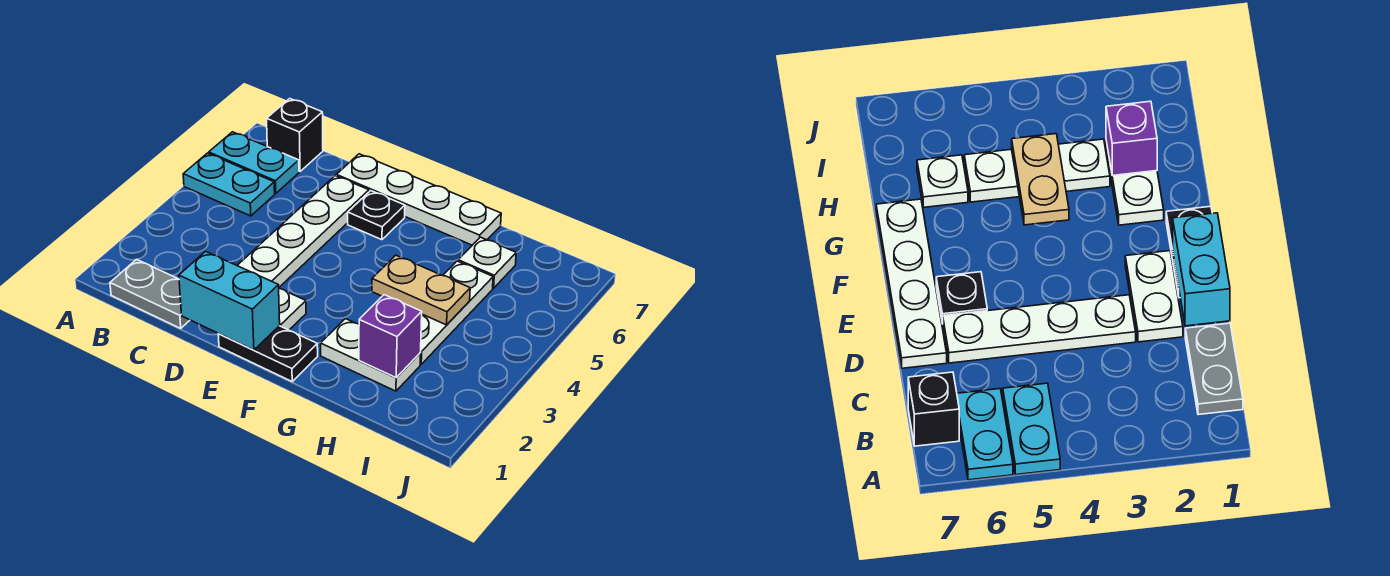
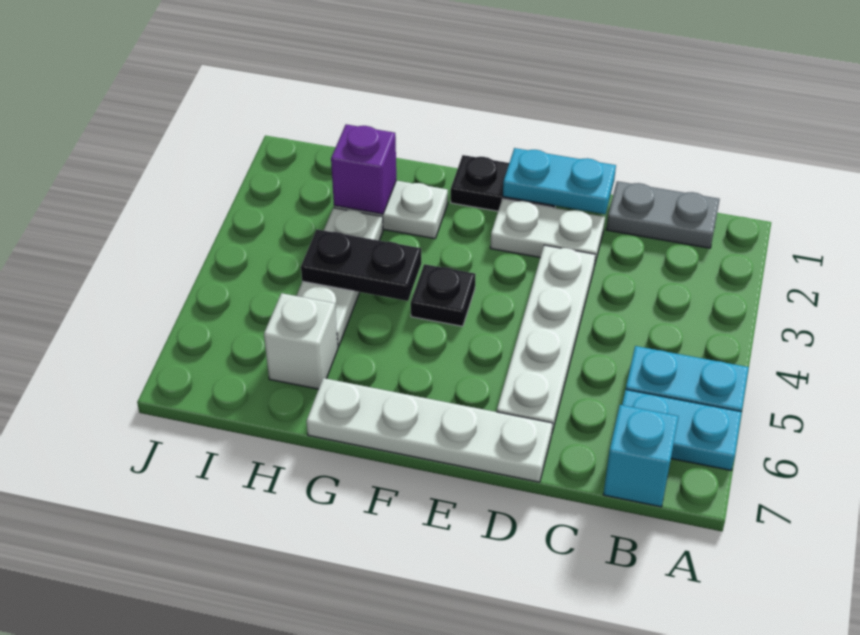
black brick B7 level 1 -> cyan brick B7 level 1
cyan brick D1:E1 level 2 -> cyan plate D1:E1 level 2
black plate E6 level 1 -> black plate F4 level 1
tan plate G4:H4 level 2 -> black plate G4:H4 level 2
white plate H6 level 1 -> white brick H6 level 1

